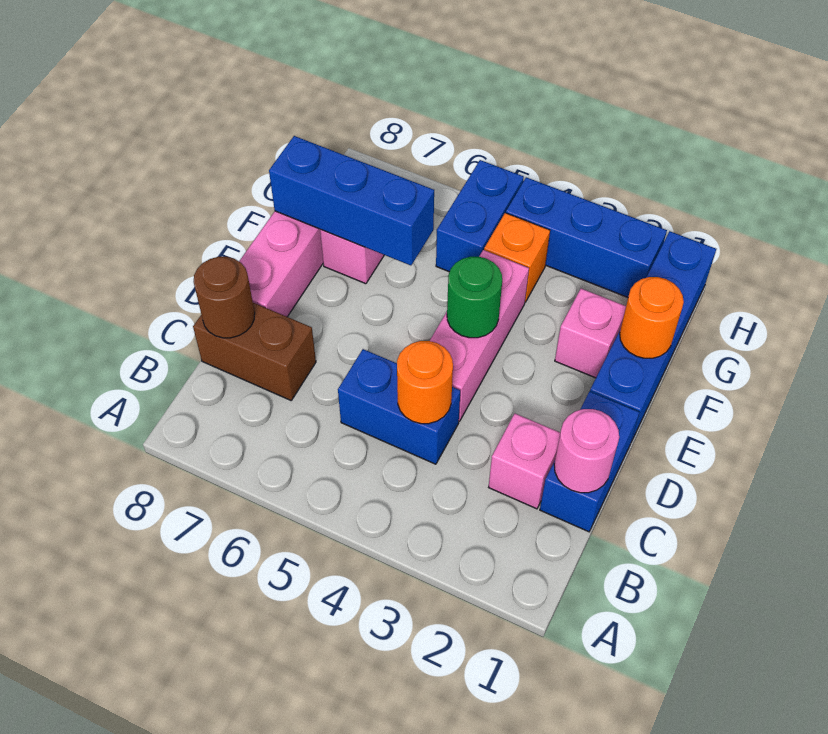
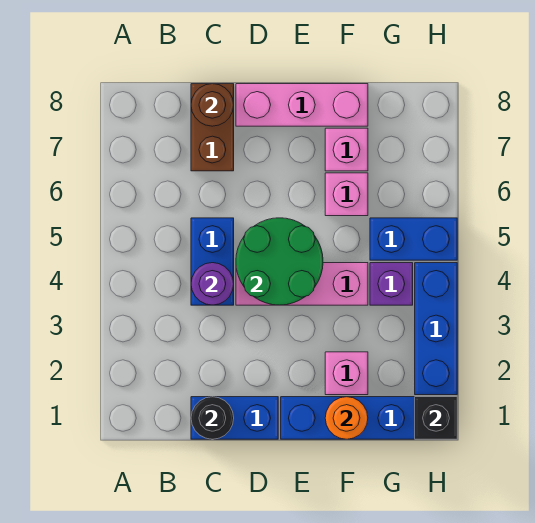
pink round brick C1 level 2 -> black round brick C1 level 2
pink brick C2 level 1 -> pink brick F6 level 1
orange round brick C4 level 2 -> purple round brick C4 level 2
green round brick E4 level 2 -> green round brick D4:E5 level 2
blue brick F6:F8 level 2 -> none
orange brick G4 level 1 -> purple brick G4 level 1
none -> black brick H1 level 2

